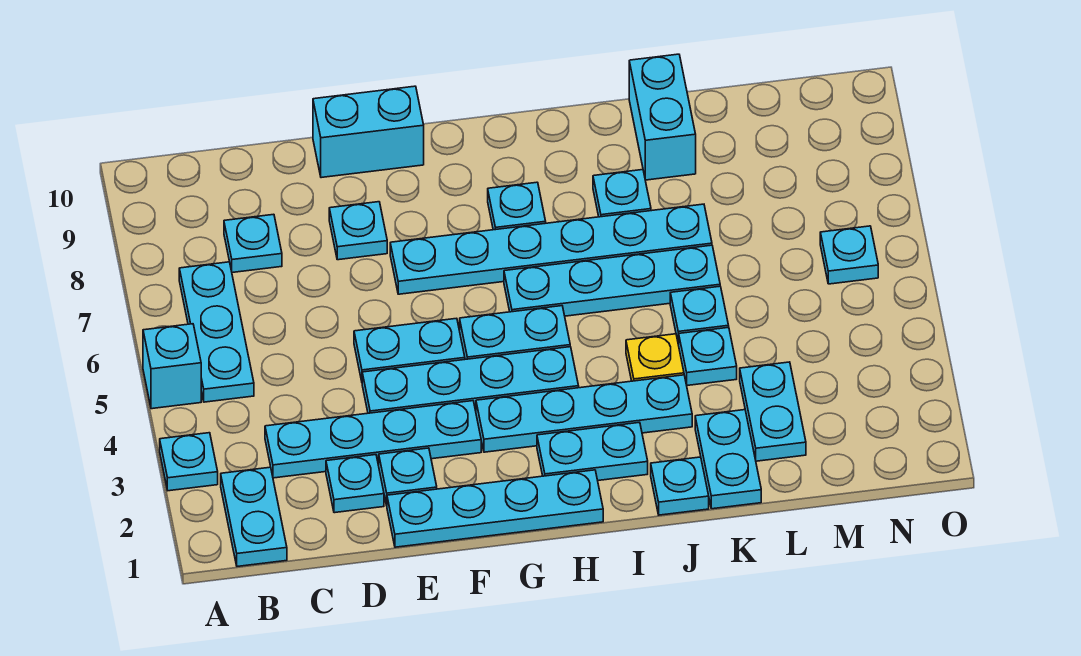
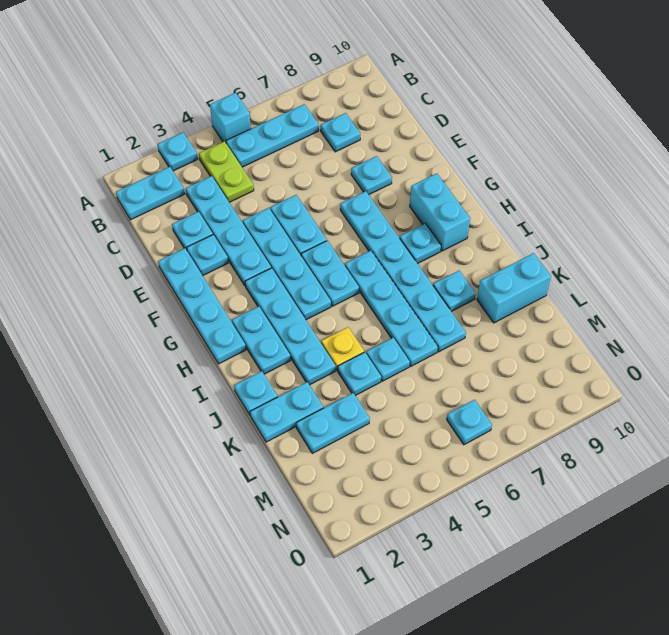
none -> lime plate B4:C4 level 1
cyan brick E10:F10 level 1 -> cyan brick G9:H9 level 1

